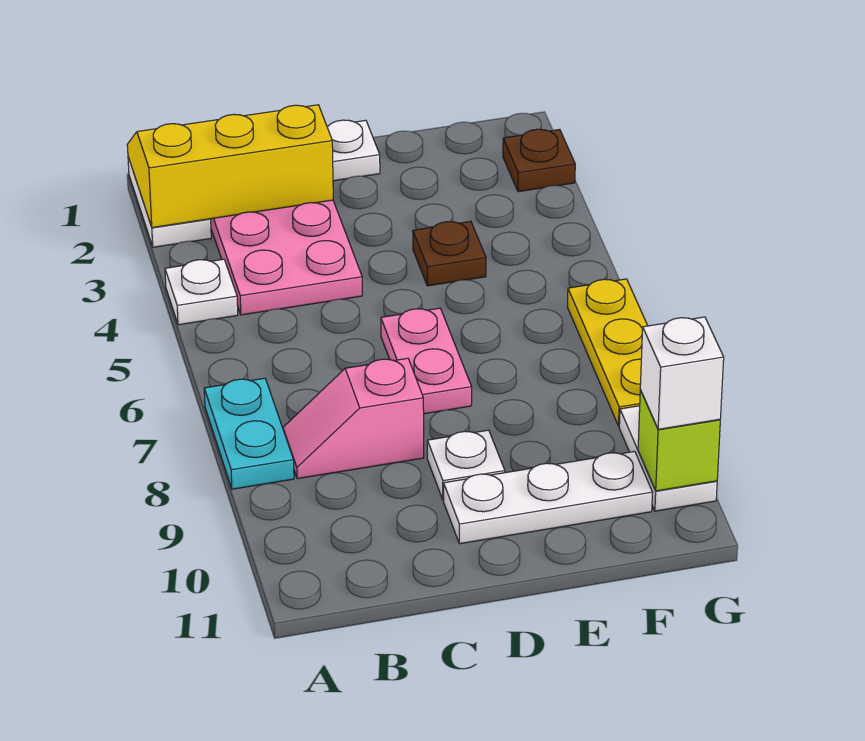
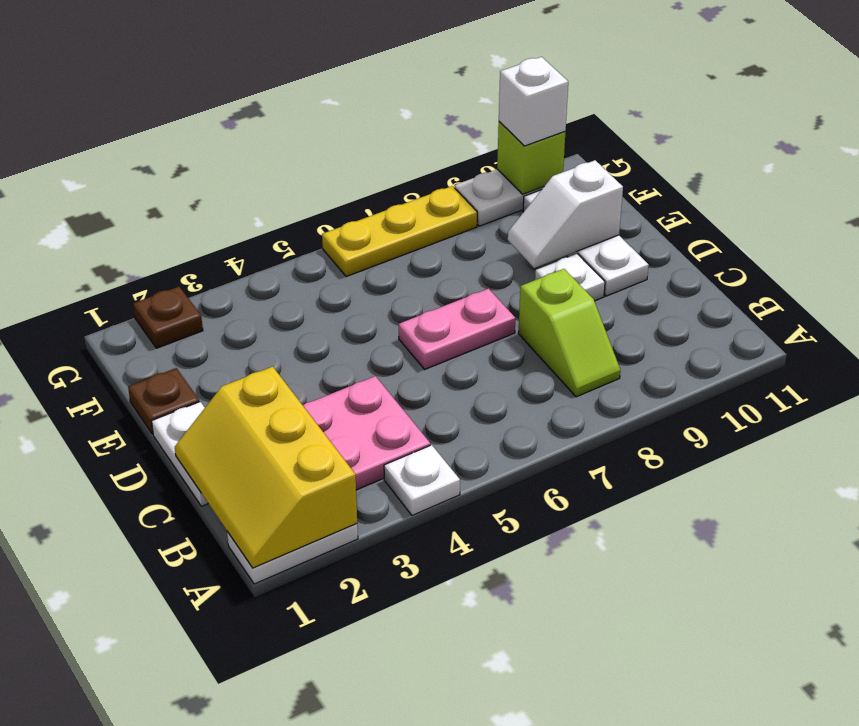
cyan plate A7:A8 level 1 -> none
pink slope B8:C8 level 1 top C -> lime slope B8:C8 level 1 top C
brown plate E4 level 1 -> brown plate E1 level 1
none -> white slope E9:E10 level 2 top 10

